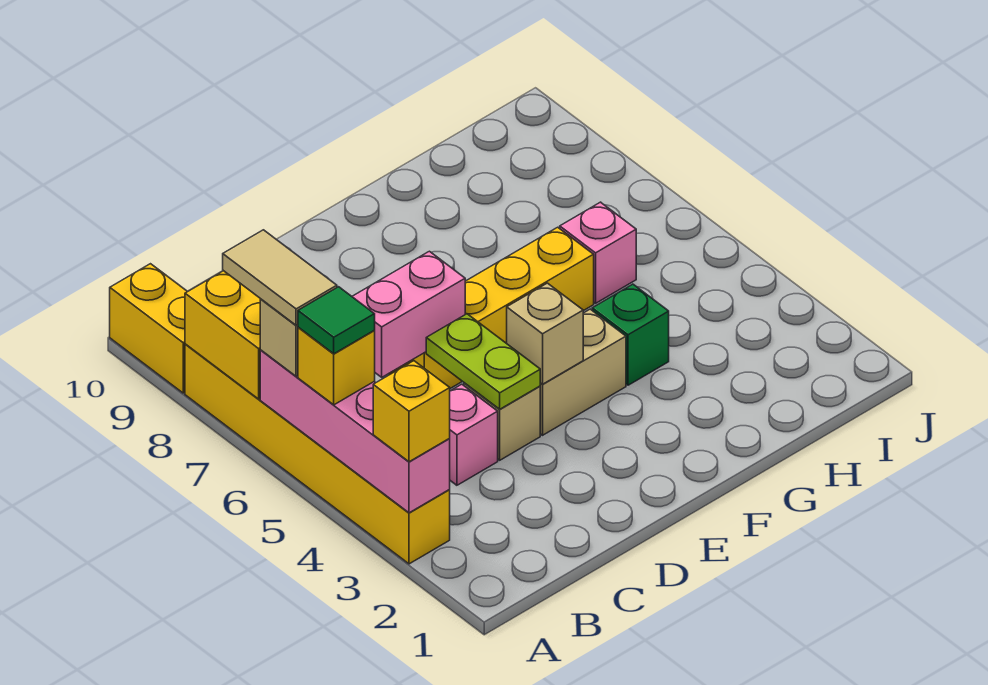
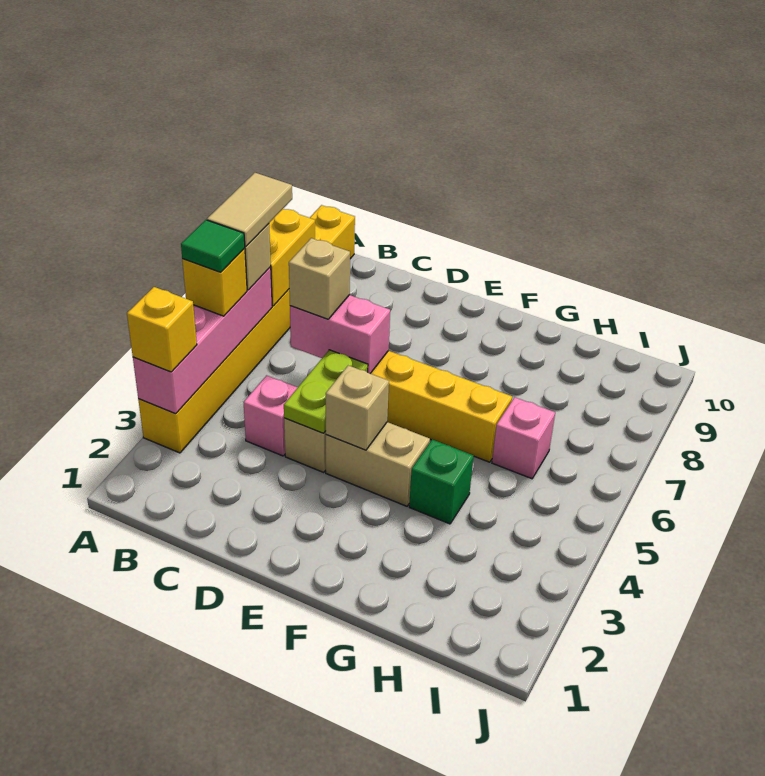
none -> tan brick C6 level 3

